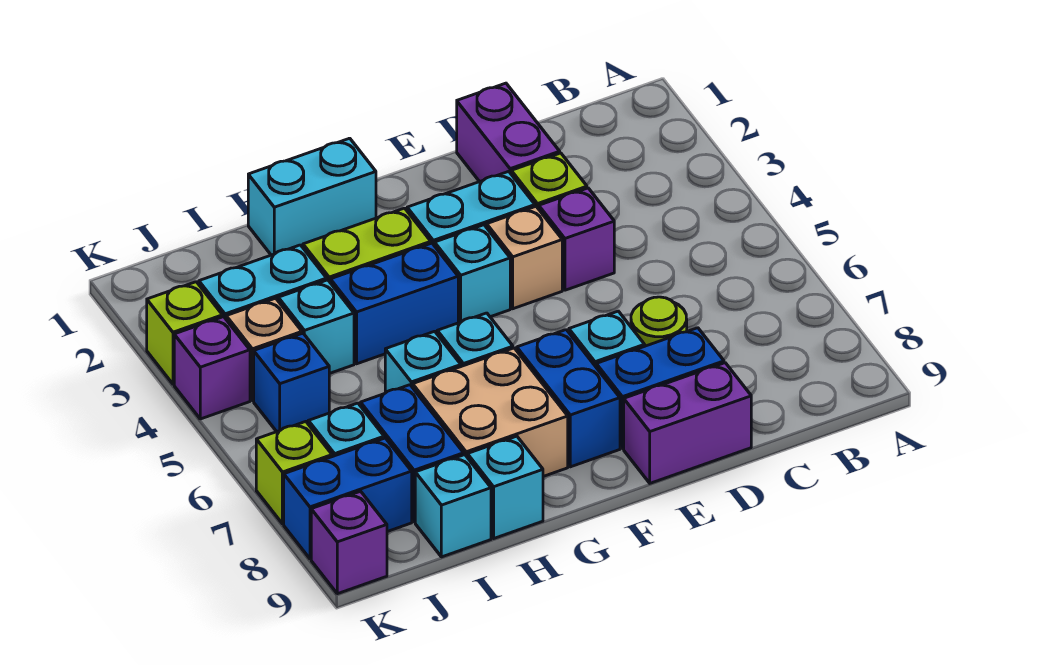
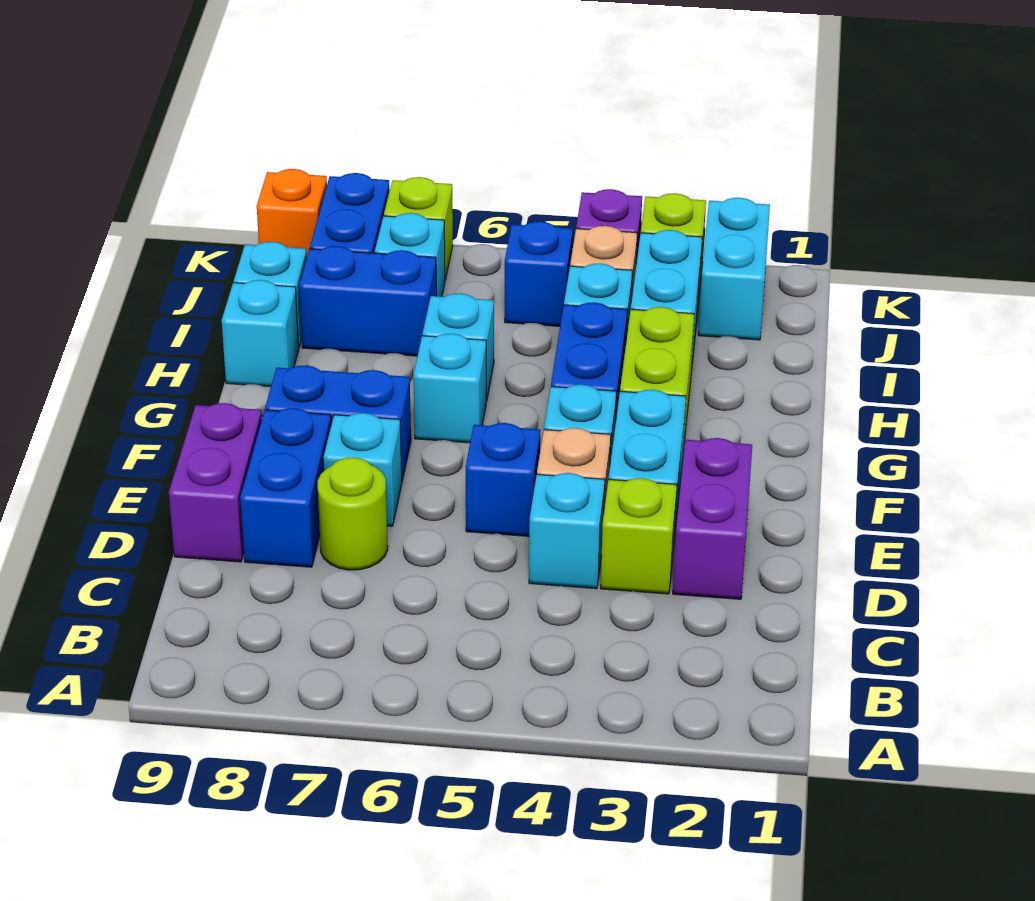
purple brick D1:D2 level 1 -> purple brick D2:E2 level 1
purple brick D4 level 1 -> cyan brick D4 level 1
none -> blue brick E5 level 1
cyan brick G1:H1 level 1 -> cyan brick J2:K2 level 1
tan brick G7:H8 level 1 -> none
purple brick K9 level 1 -> orange brick K9 level 1

